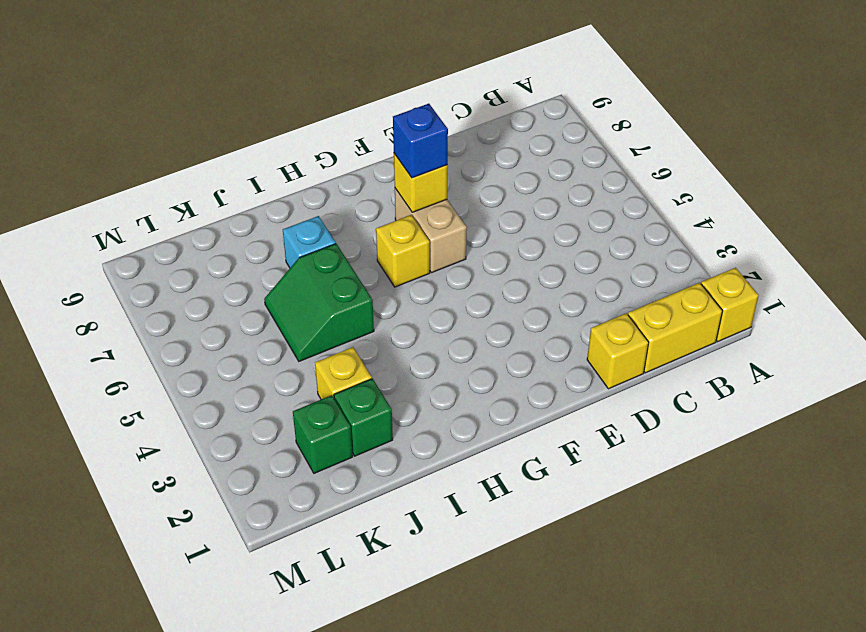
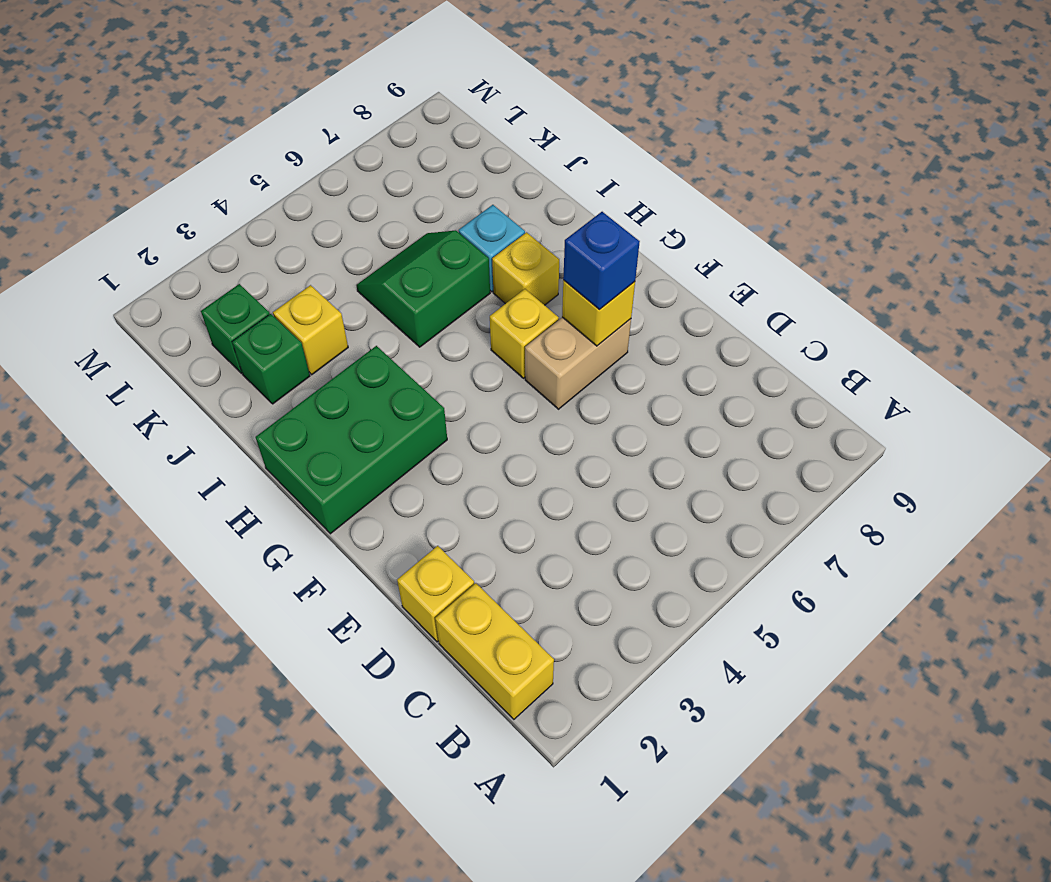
yellow brick A1 level 1 -> yellow brick H7 level 1
none -> green brick G1:H3 level 1

